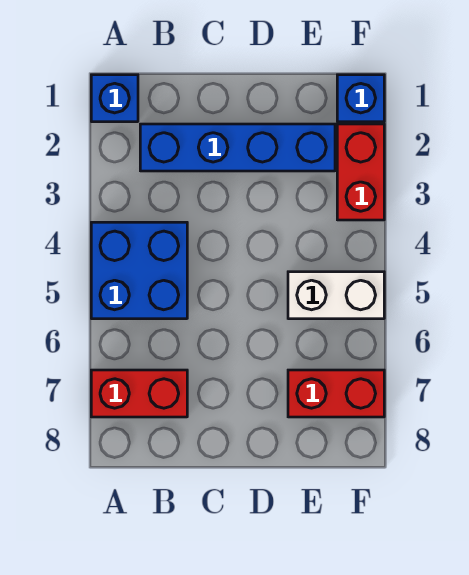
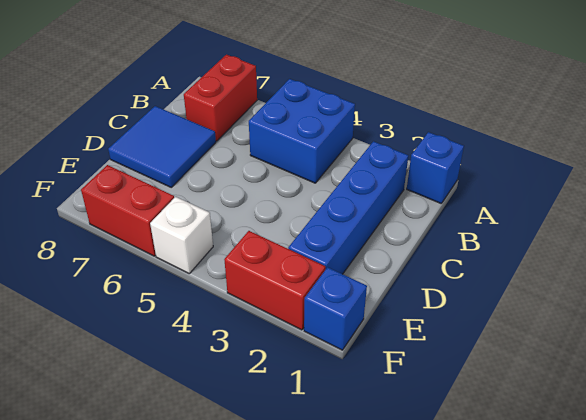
none -> blue tile C7:D8 level 1
white brick E5:F5 level 1 -> white brick F5 level 1
red brick E7:F7 level 1 -> red brick F6:F7 level 1

